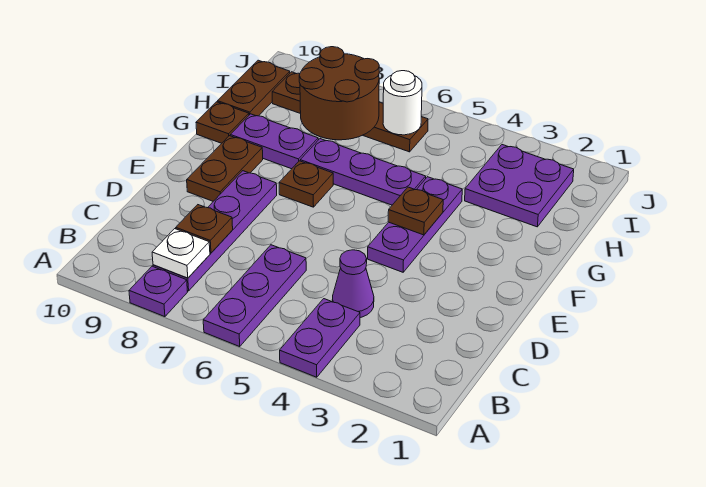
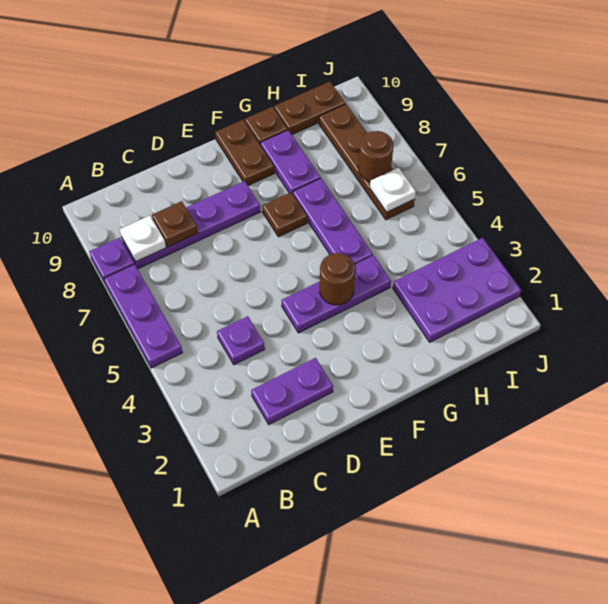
purple plate A4:B4 level 1 -> purple plate C2:D2 level 1
purple plate A6:C6 level 1 -> purple plate A5:A7 level 1
purple cone C4 level 1 -> purple plate C4 level 1
brown plate E9:F9 level 1 -> brown plate F9:F10 level 1
brown plate F4 level 2 -> brown round brick F4 level 2
purple plate H2:I3 level 1 -> purple plate H2:J3 level 1
brown round brick H7:I8 level 2 -> brown round brick I7 level 2
white round brick I6 level 2 -> white plate I6 level 2

